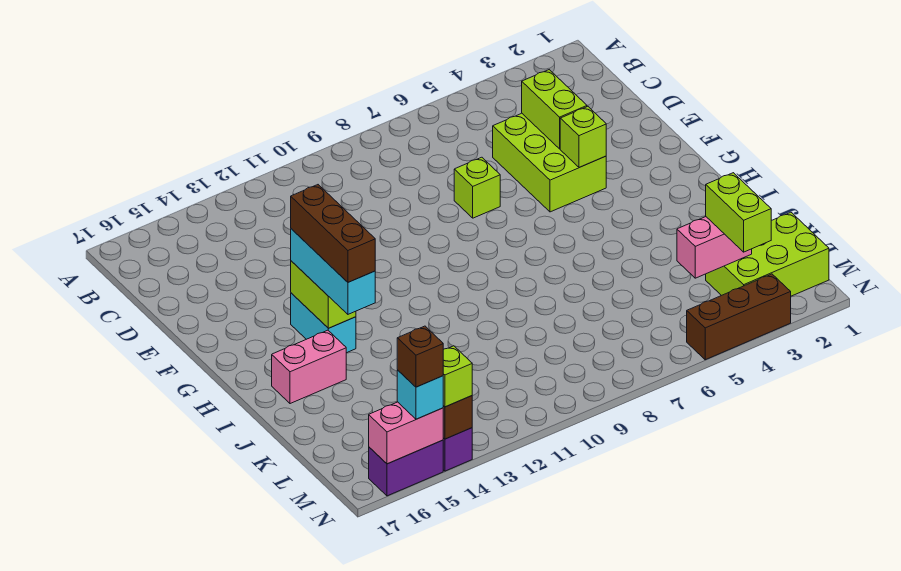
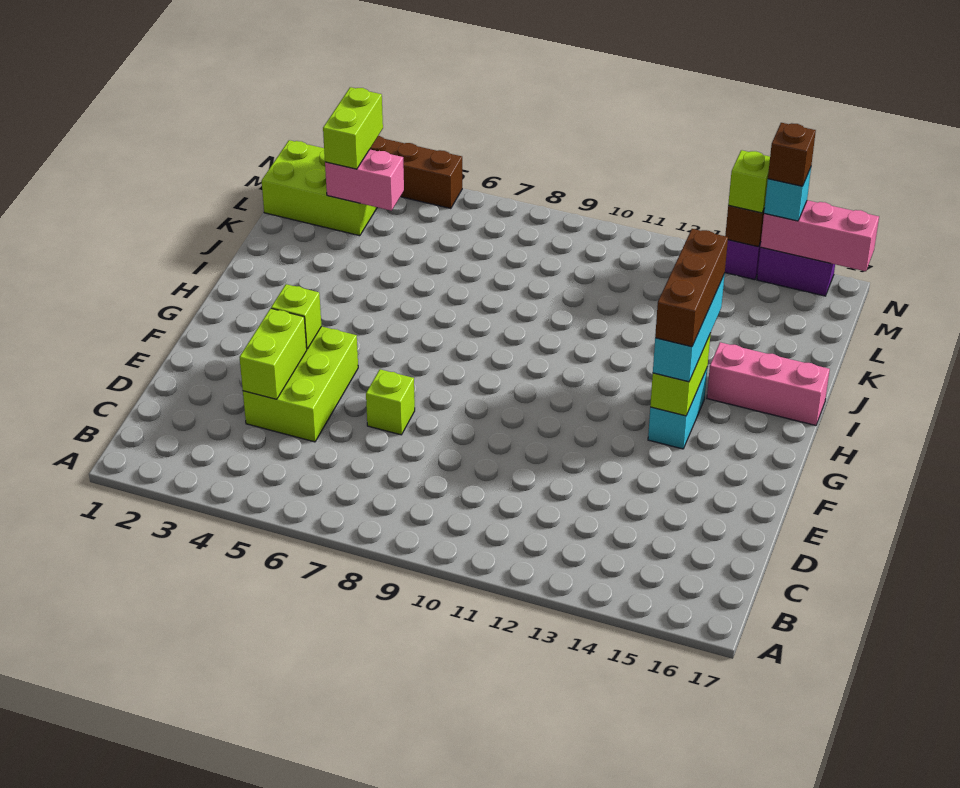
pink brick I15:I16 level 1 -> pink brick I15:I17 level 1
pink brick N15:N16 level 2 -> pink brick N15:N17 level 2

